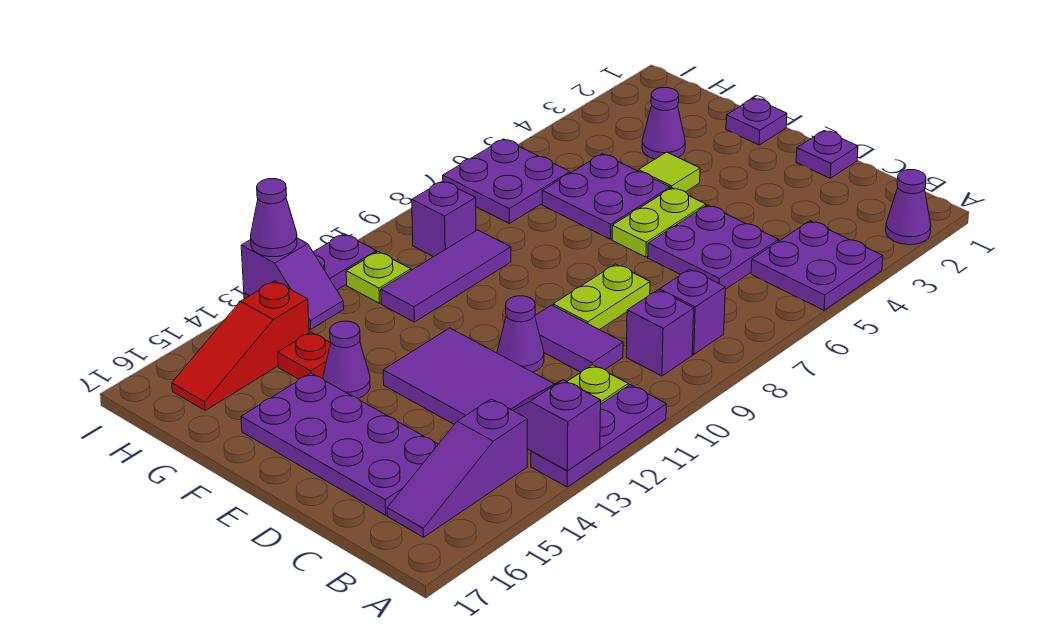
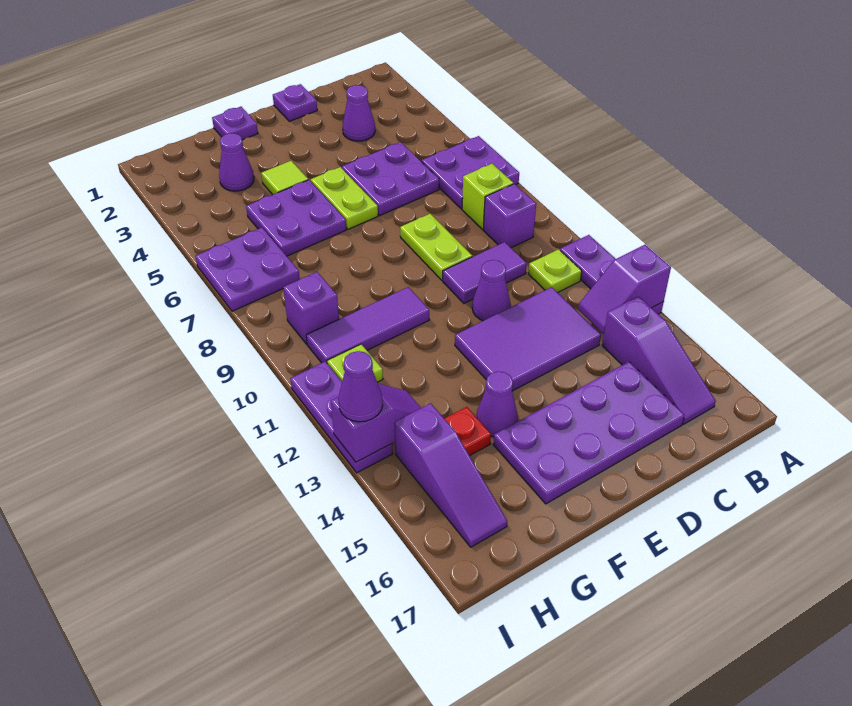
purple cone A2 level 1 -> purple cone C3 level 1
purple plate A4:B5 level 1 -> purple plate A6:B7 level 1
purple brick B8 level 1 -> lime brick B8 level 1
purple tile G9:G11 level 1 -> purple tile F10:H10 level 1
red slope H14:H16 level 1 top 14 -> purple slope H14:H16 level 1 top 14

